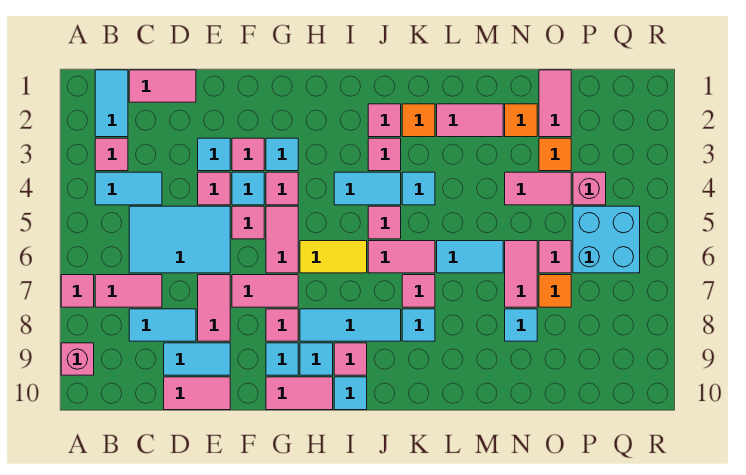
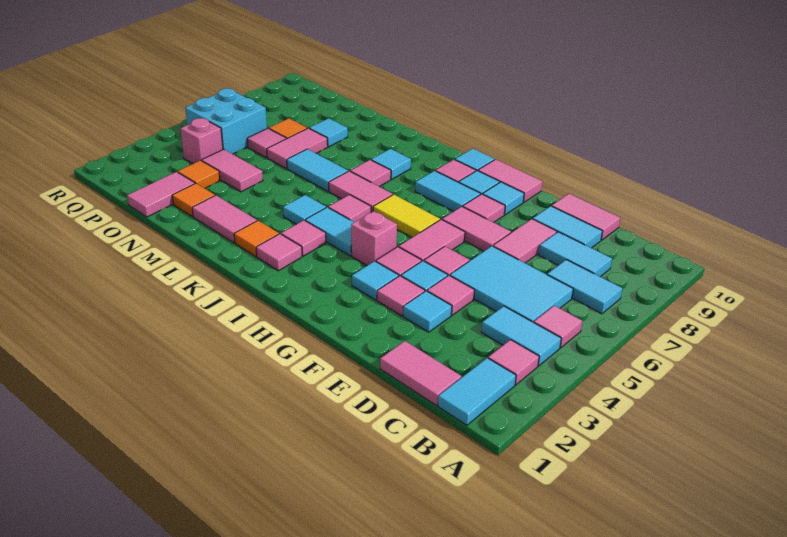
pink tile A7 level 1 -> pink tile B5 level 1
pink brick A9 level 1 -> pink brick H4 level 1
pink tile B7:C7 level 1 -> cyan tile B7:C7 level 1
cyan tile H8:J8 level 1 -> cyan tile H8:I8 level 1

